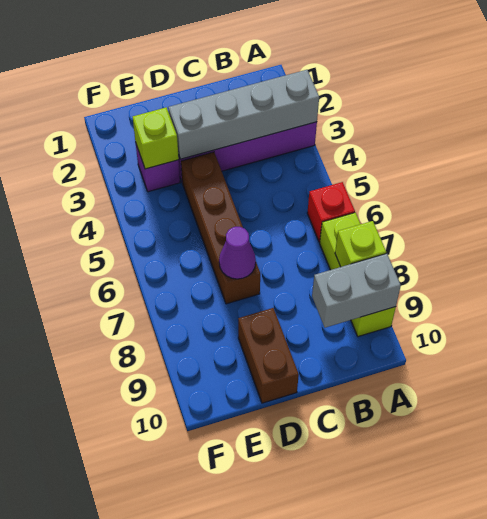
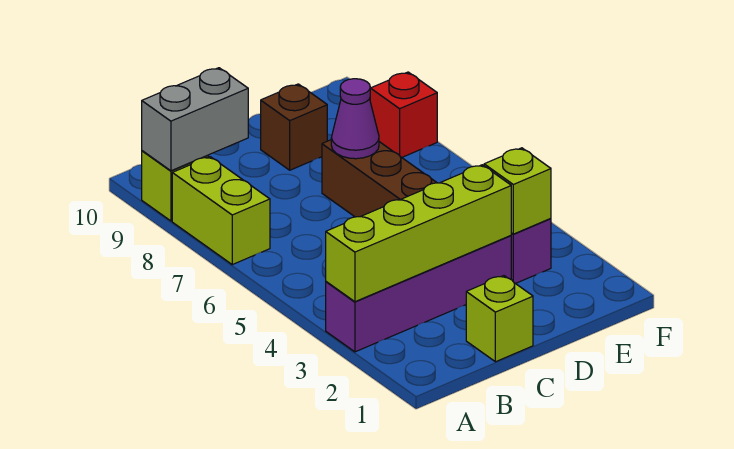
grey brick A3:D3 level 2 -> lime brick A3:D3 level 2
red brick A6 level 1 -> red brick F8 level 1
lime brick A8 level 2 -> lime brick C1 level 1
brown brick D9:D10 level 1 -> brown brick D9 level 1

